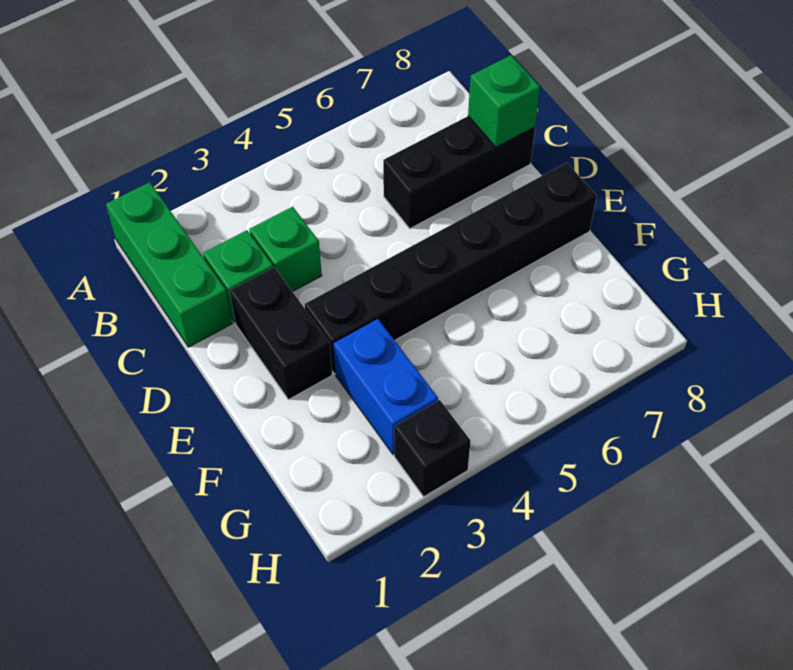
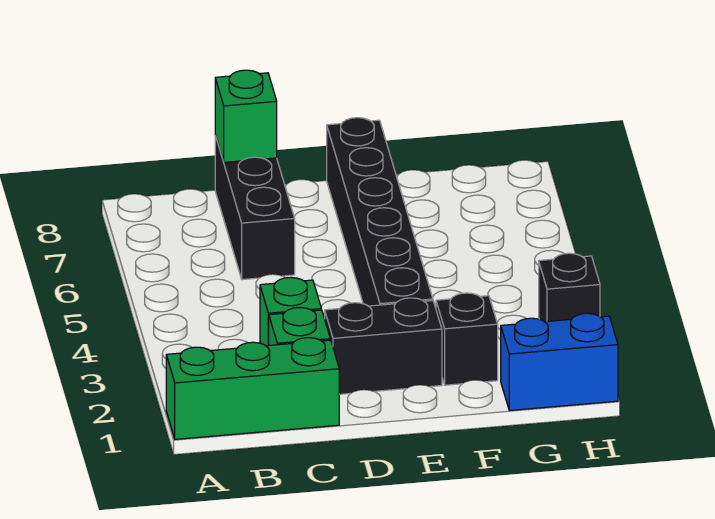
none -> black brick F2 level 1
blue brick F3:G3 level 1 -> blue brick G1:H1 level 1

